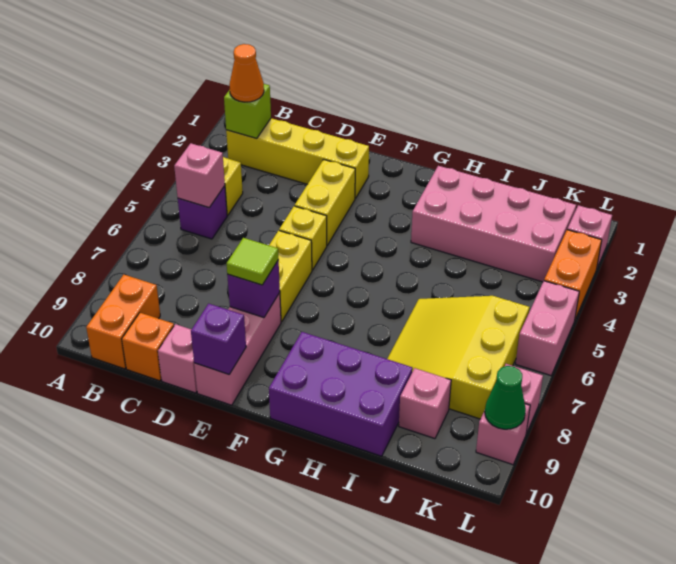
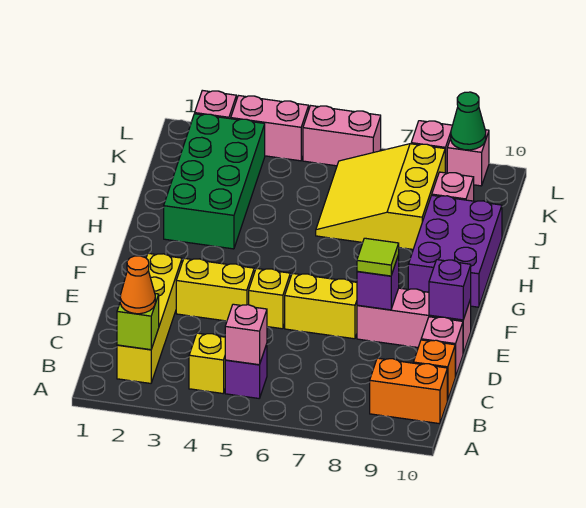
pink brick H2:K3 level 1 -> green brick H2:K3 level 1
yellow slope I6:K8 level 1 top K -> yellow slope I6:K8 level 1 top 8
orange brick L3:L4 level 1 -> pink brick L3:L4 level 1

